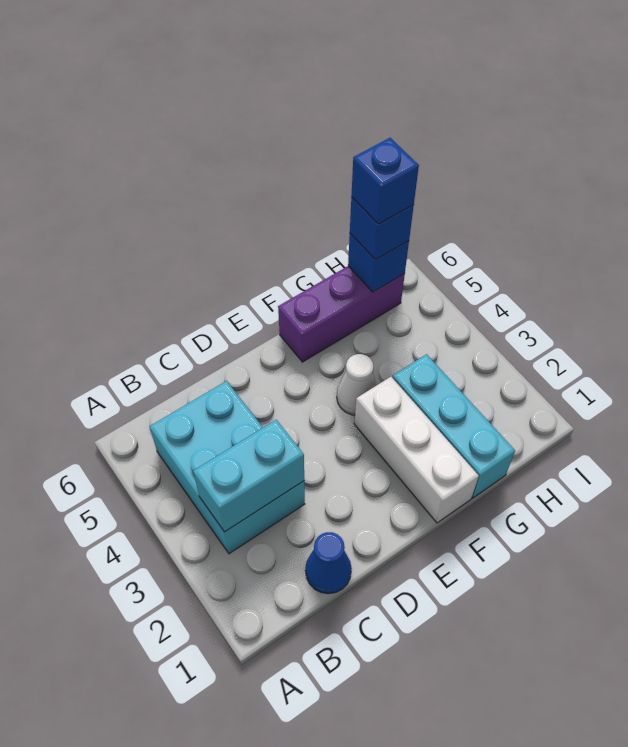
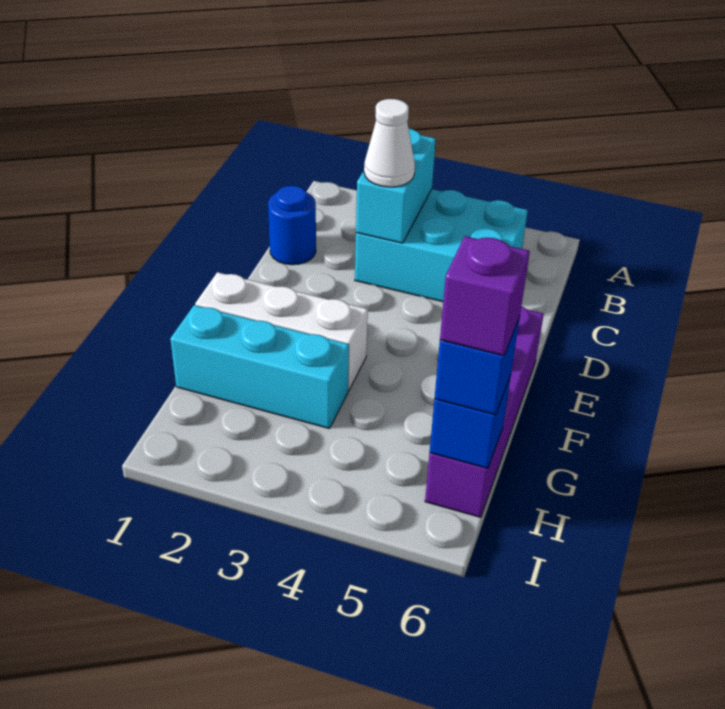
blue cone C1 level 1 -> blue round brick C1 level 1
white cone F4 level 1 -> white cone C3 level 3
purple brick F6:H6 level 1 -> purple brick E6:H6 level 1
blue brick H6 level 4 -> purple brick H6 level 4

